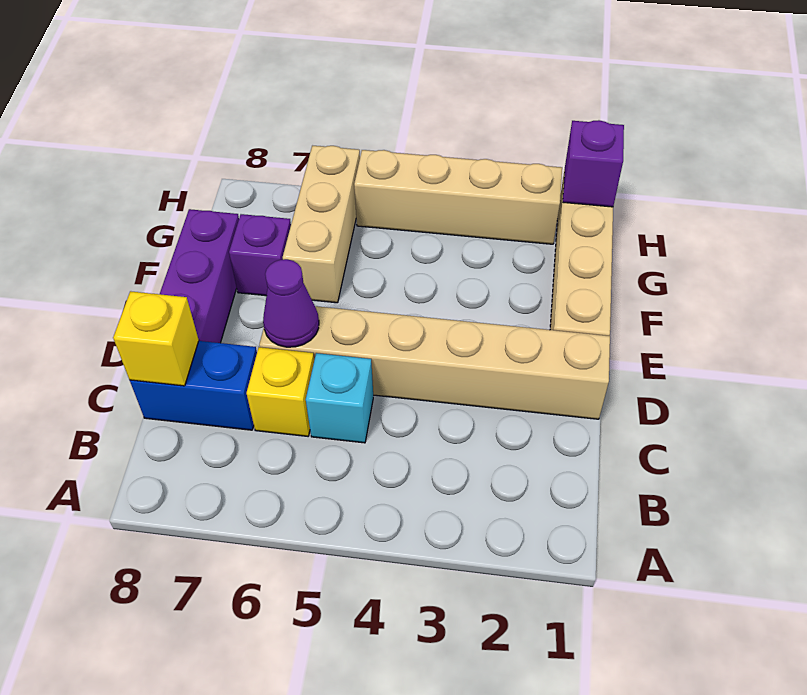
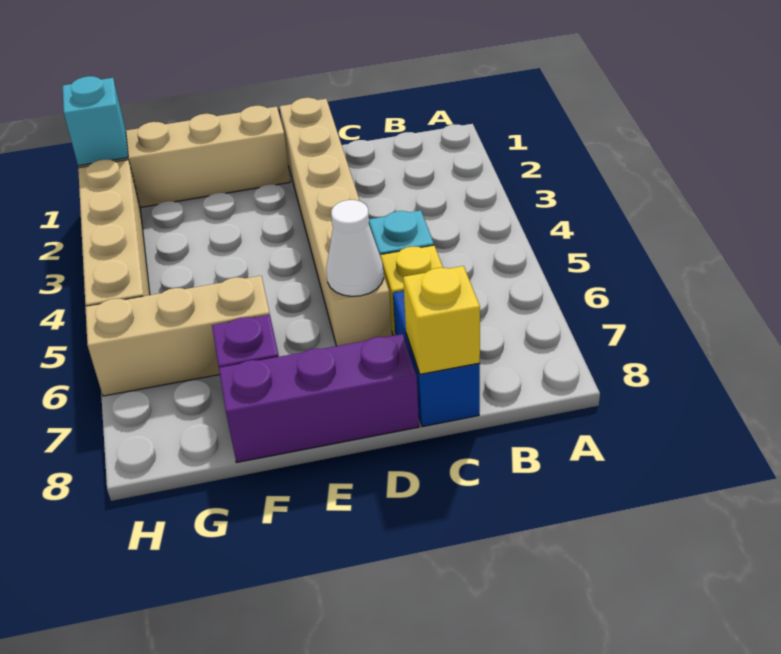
purple cone D6 level 2 -> white cone D6 level 2
purple brick H1 level 2 -> cyan brick H1 level 2

